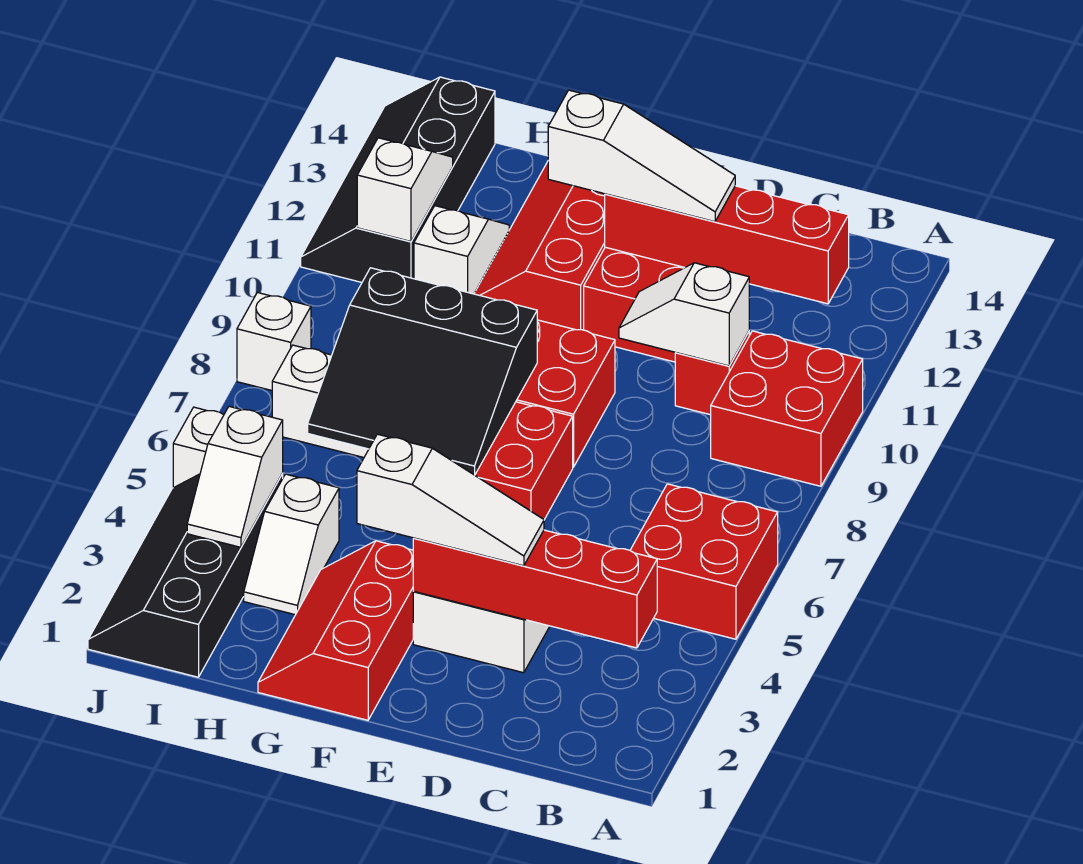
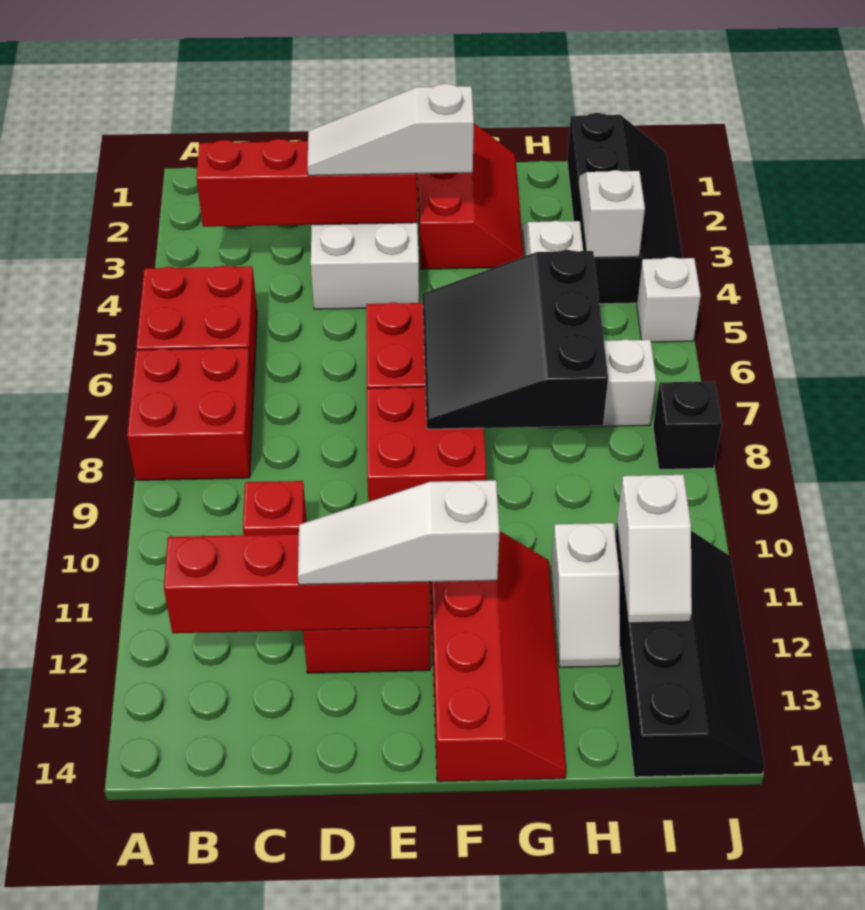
red brick A9:B10 level 1 -> red brick A7:B8 level 1
white slope C10:D10 level 2 top C -> none
black slope F6:H8 level 2 top 8 -> black slope F6:H8 level 2 top H
white brick J8 level 1 -> black brick J8 level 1

